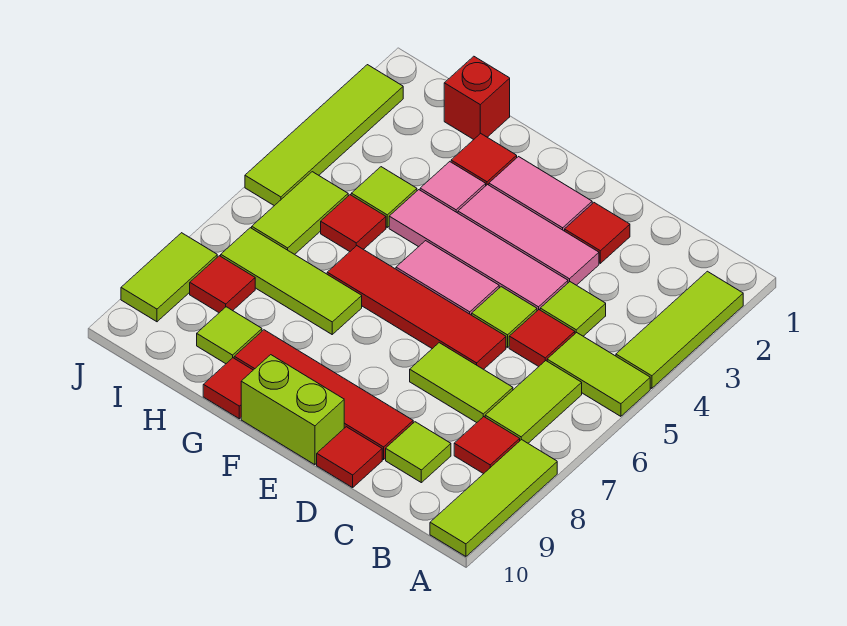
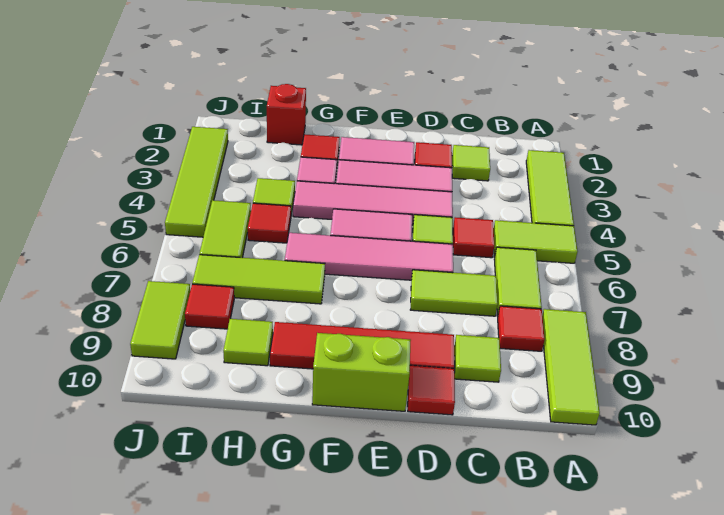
lime tile C4 level 1 -> lime tile C2 level 1
red tile D6:G6 level 1 -> pink tile D6:G6 level 1
red tile G10 level 1 -> none

